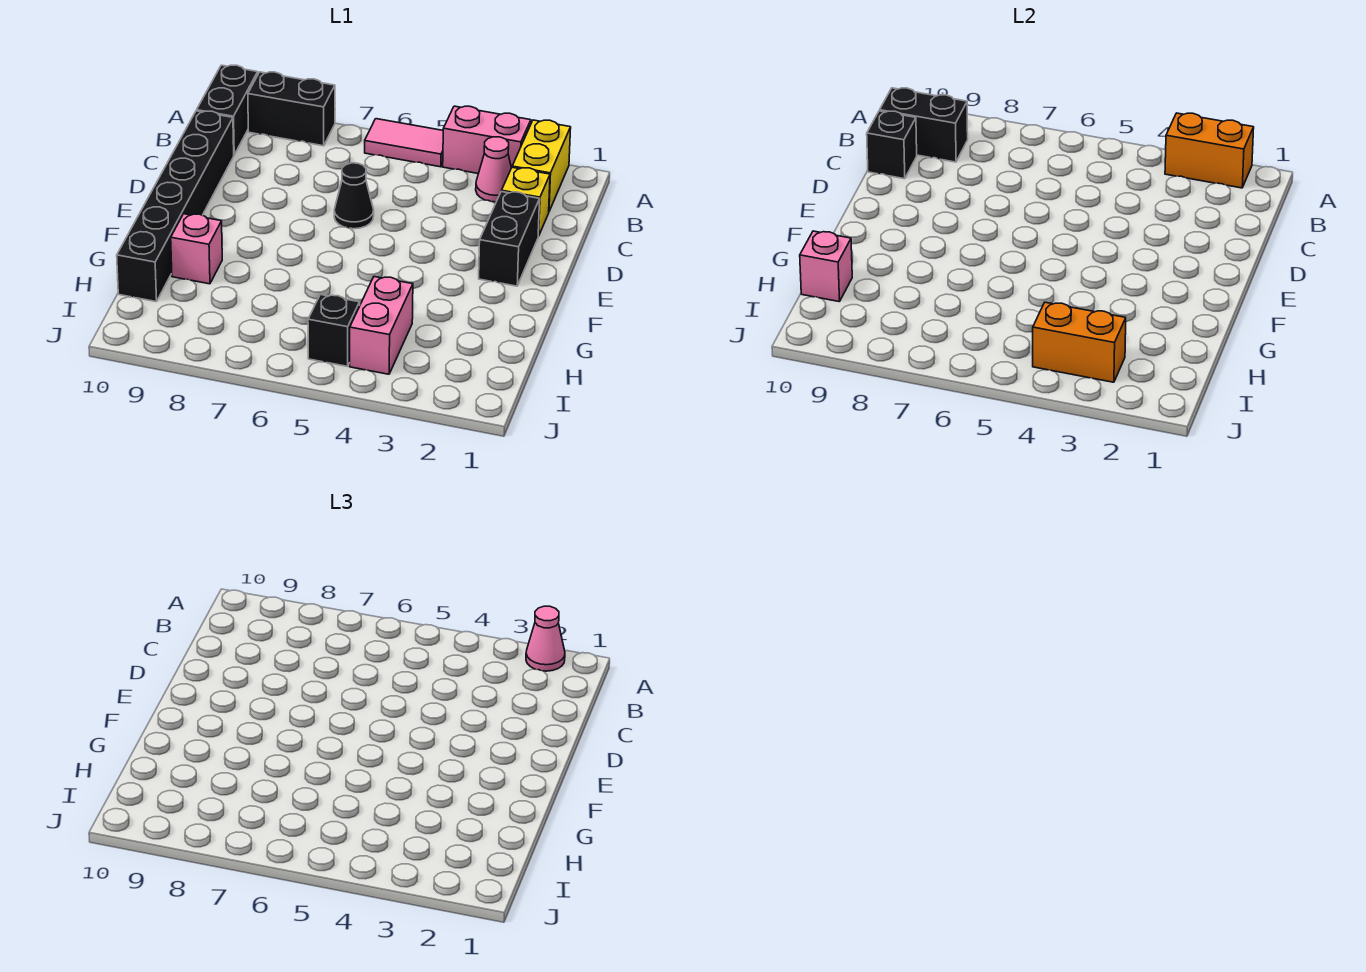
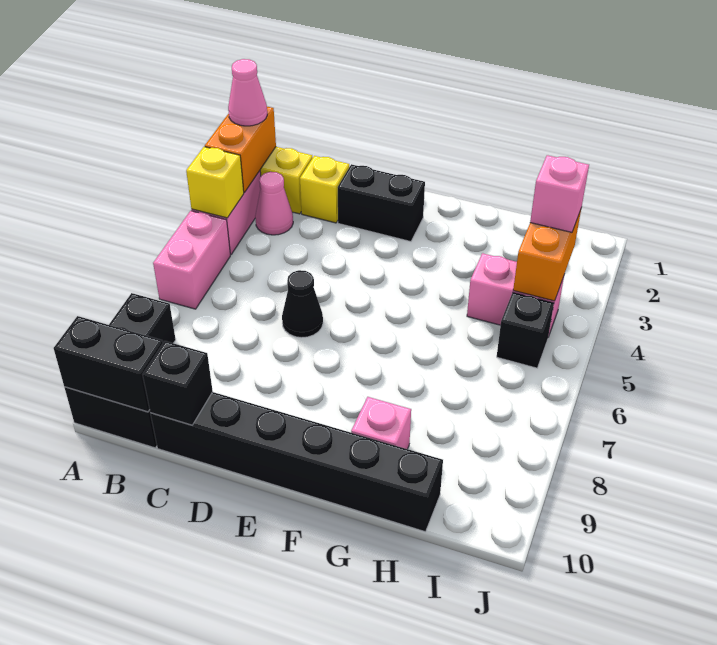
none -> yellow brick A4 level 2
pink tile A5:A6 level 1 -> pink brick A5:A6 level 1
black brick B9:B10 level 2 -> black brick A10:B10 level 2
pink brick H10 level 2 -> pink brick I3 level 3

